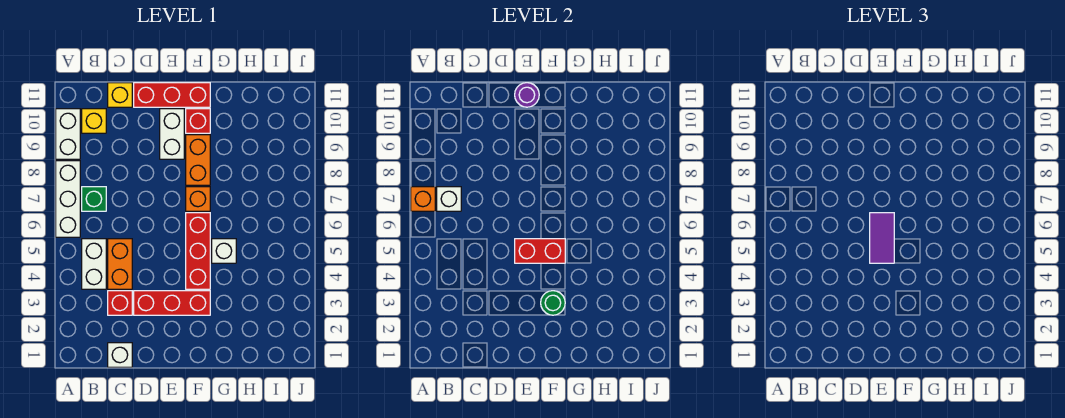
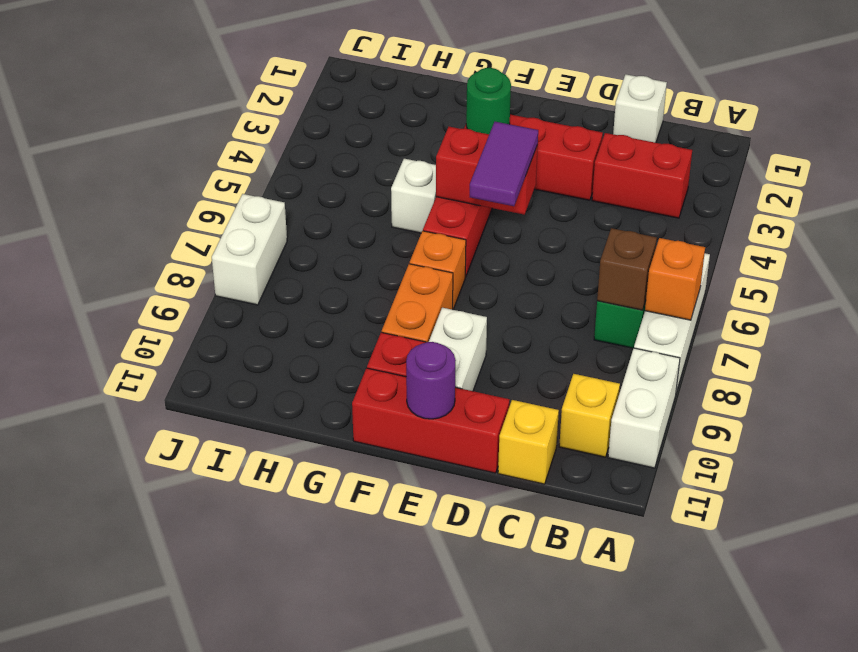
white brick B4:B5 level 1 -> white brick J7:J8 level 1
white brick B7 level 2 -> brown brick B7 level 2
red brick C3 level 1 -> red brick B3:C3 level 1
orange brick C4:C5 level 1 -> none

